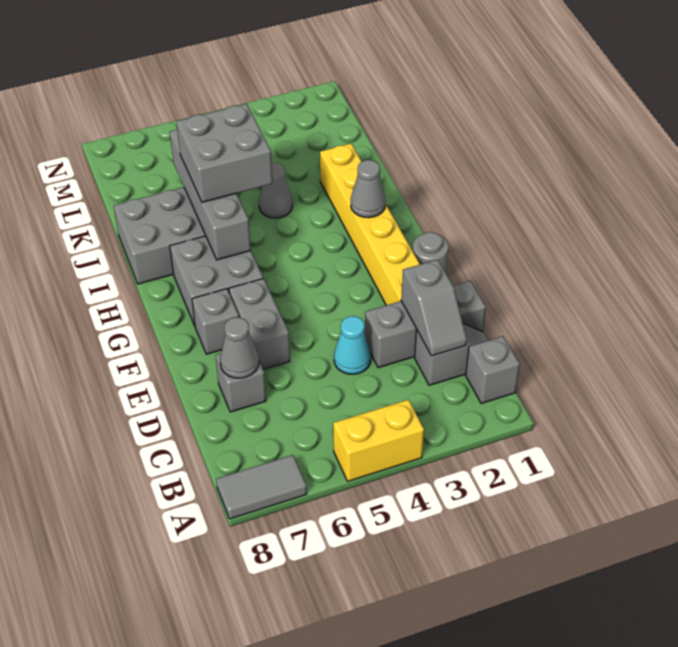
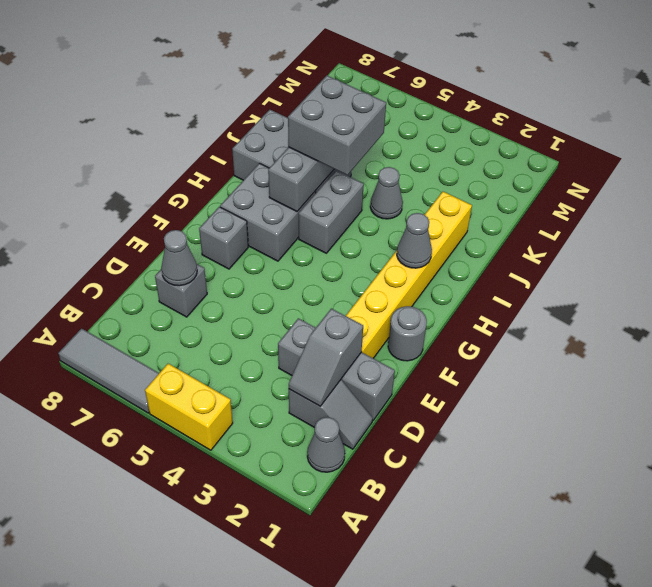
grey tile A7:A8 level 1 -> grey tile A6:A8 level 1
grey brick B1 level 1 -> grey cone B1 level 1
cyan cone D4 level 1 -> none
grey brick E6:F6 level 1 -> grey brick H5:I5 level 1

